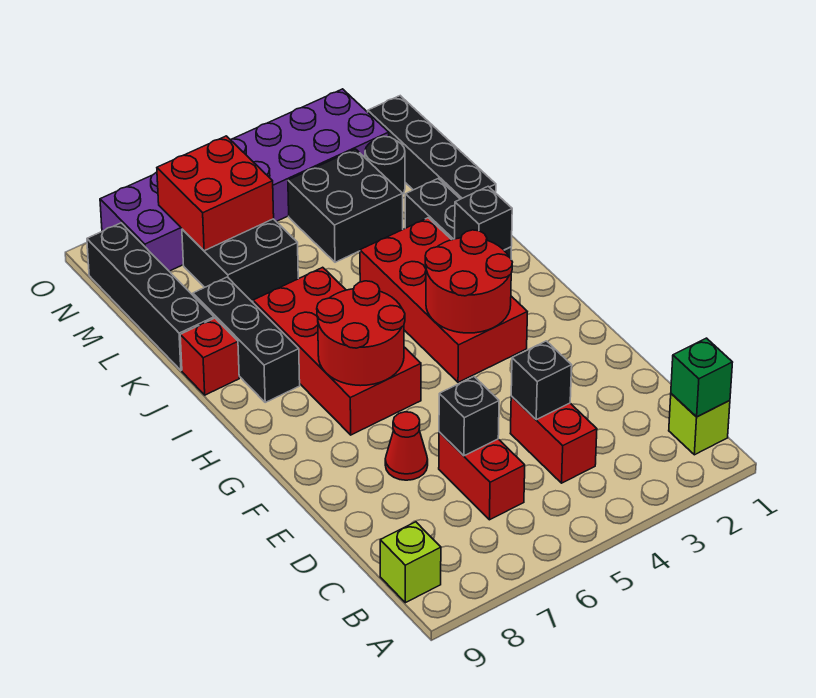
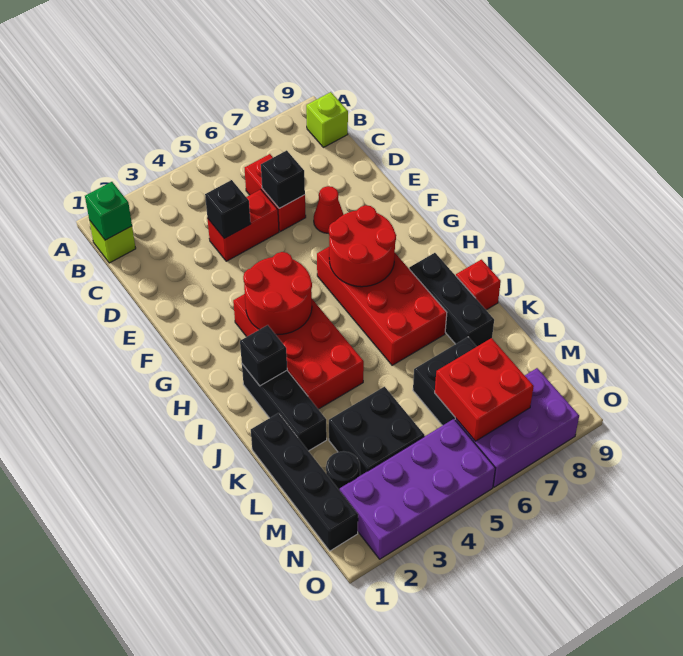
red brick C4:D4 level 1 -> red brick D4:D5 level 1
black brick K9:N9 level 1 -> none

